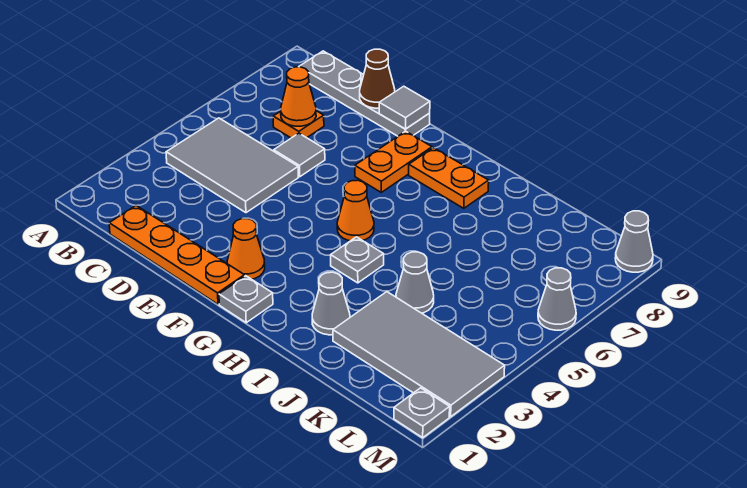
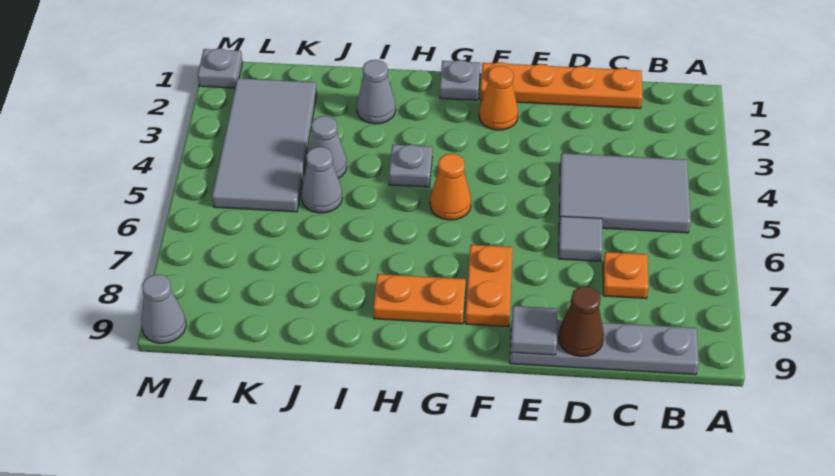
orange cone C7 level 2 -> none
grey tile J2:M3 level 1 -> grey tile K2:L5 level 1
grey cone M6 level 1 -> grey cone J5 level 1

